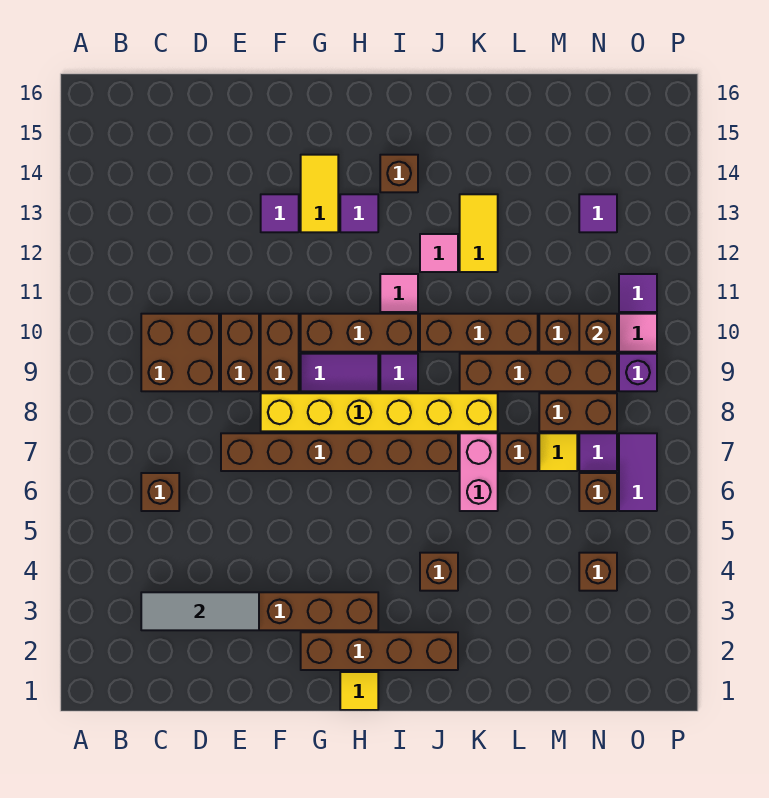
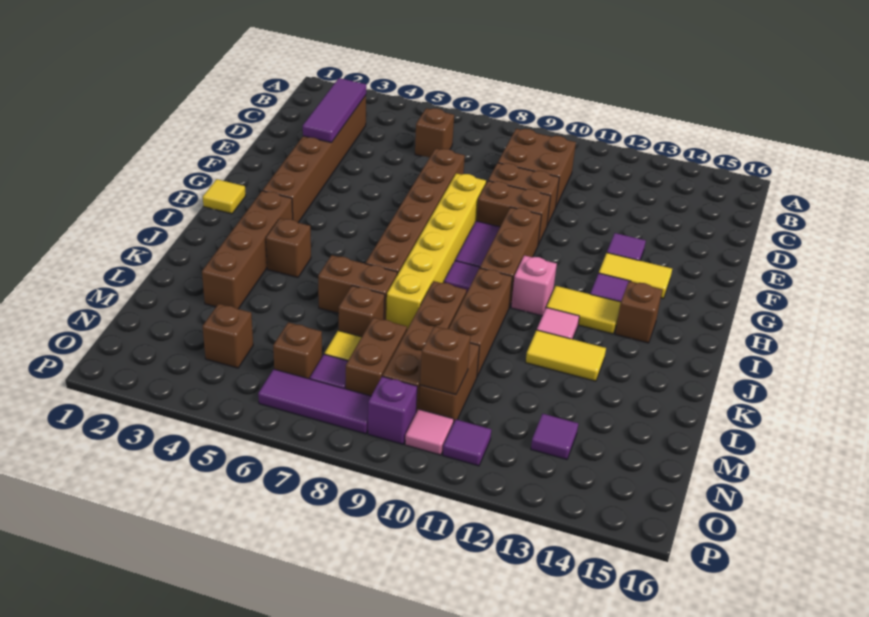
grey tile C3:E3 level 2 -> purple tile C3:E3 level 2
brown brick G2:J2 level 1 -> brown brick I3:L3 level 1
pink tile I11 level 1 -> pink brick I11 level 1
none -> yellow tile I12:I13 level 1
pink brick K6:K7 level 1 -> brown brick K6:K7 level 1
purple tile O6:O7 level 1 -> purple tile O6:O8 level 1

